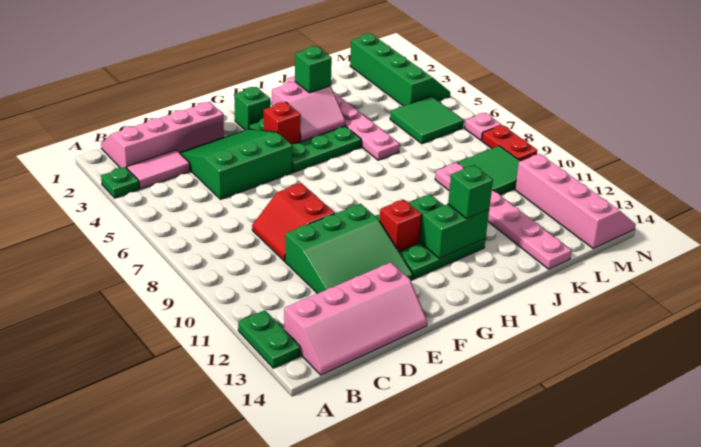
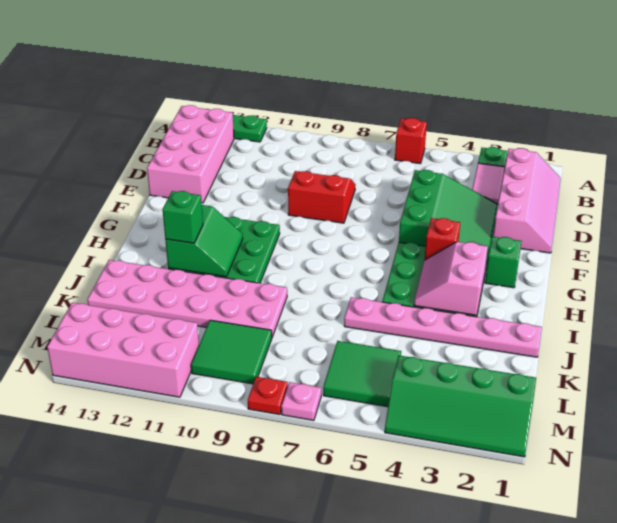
pink slope B13:E14 level 1 top 13 -> pink brick B13:E14 level 1
green slope D10:F12 level 1 top 10 -> none
red brick G11 level 2 -> red brick A6 level 1
green brick I3 level 3 -> none
pink plate K9:K14 level 1 -> pink plate J9:K14 level 1
pink slope M11:N14 level 1 top M -> pink brick M11:N14 level 1
red plate N8:N9 level 1 -> red plate N8 level 1

